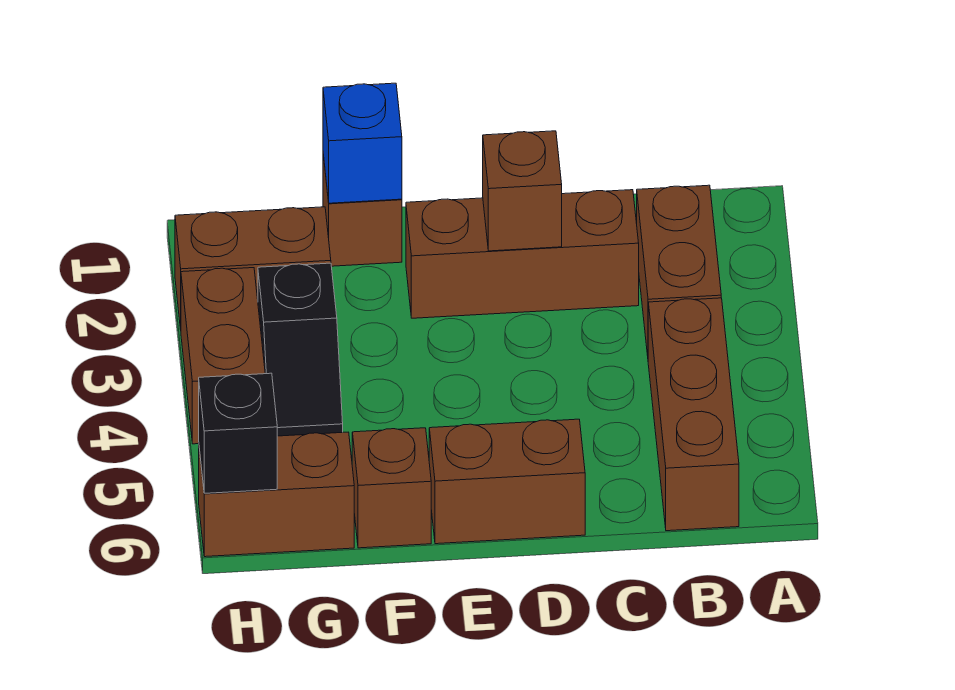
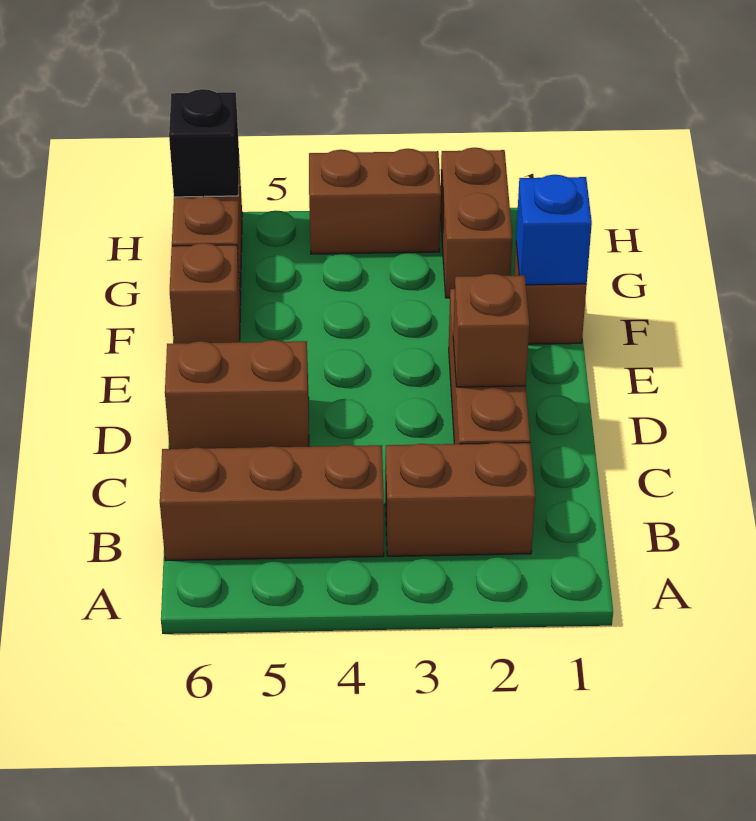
brown brick D6:E6 level 1 -> brown brick D5:D6 level 1
black slope G3:G4 level 1 top 3 -> none

